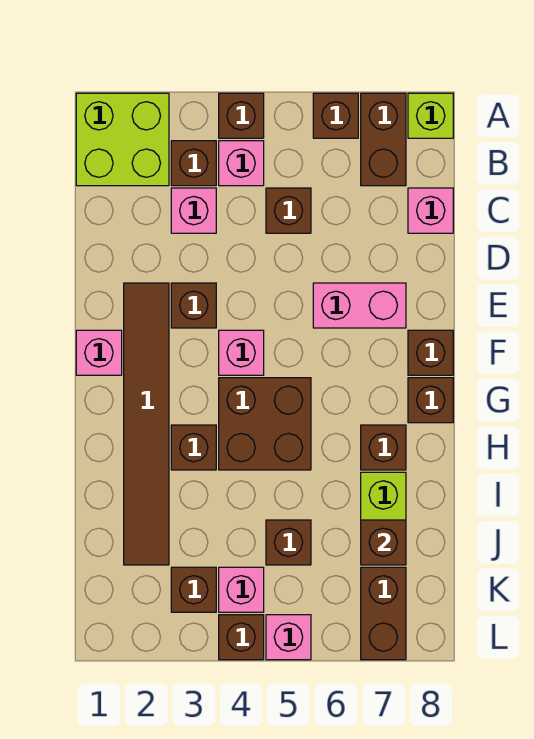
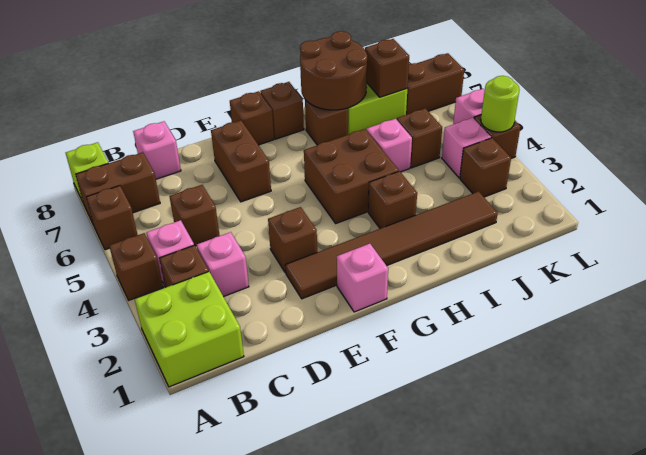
pink brick E6:E7 level 1 -> brown brick E6:E7 level 1
pink brick F4 level 1 -> pink brick I5 level 1
none -> brown round brick H7:I8 level 2
none -> lime round brick L4 level 2

